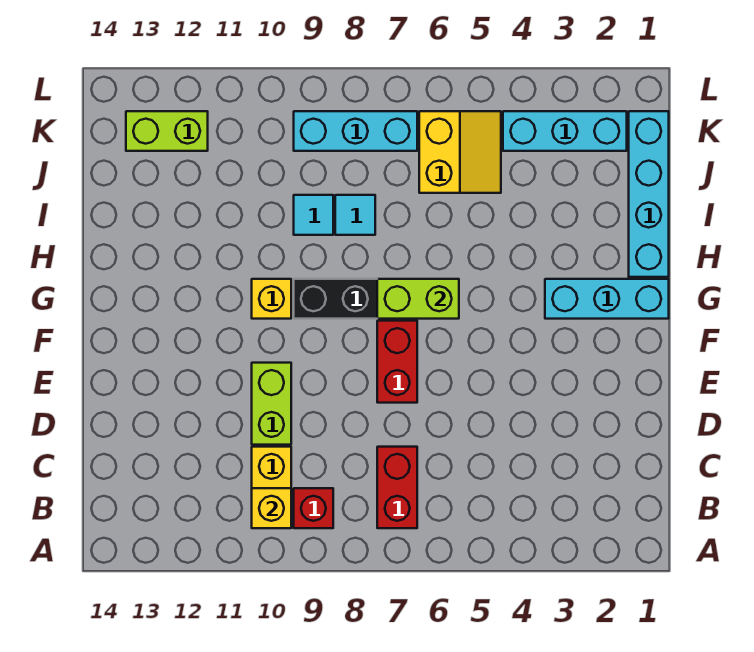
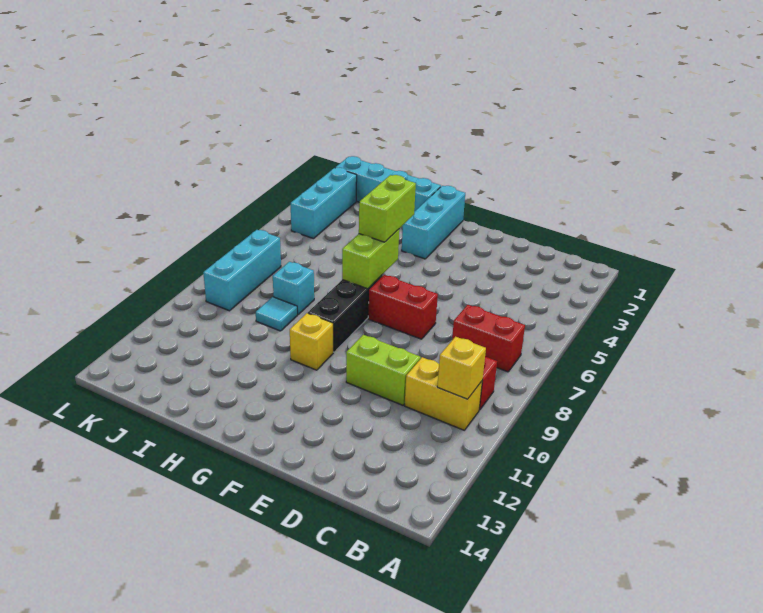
cyan tile I8 level 1 -> cyan brick I8 level 1
yellow slope J5:K6 level 1 top 6 -> none
lime brick K12:K13 level 1 -> lime brick G5:G6 level 3

